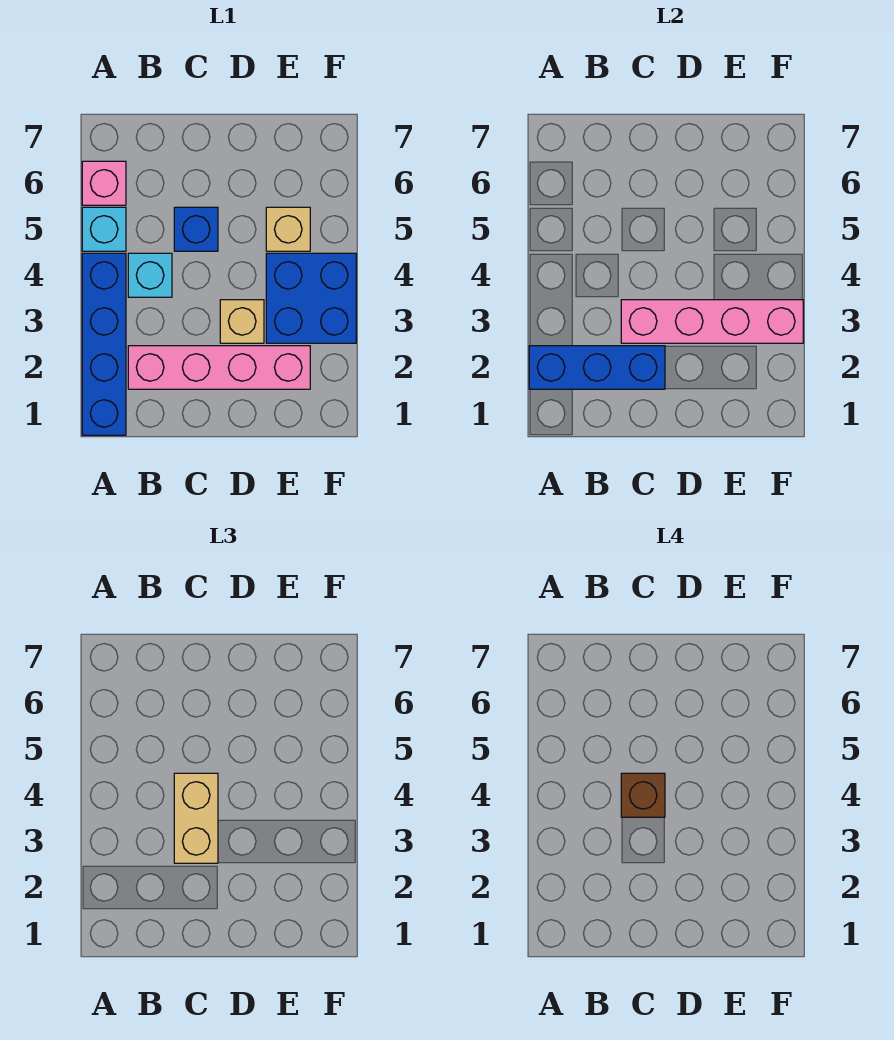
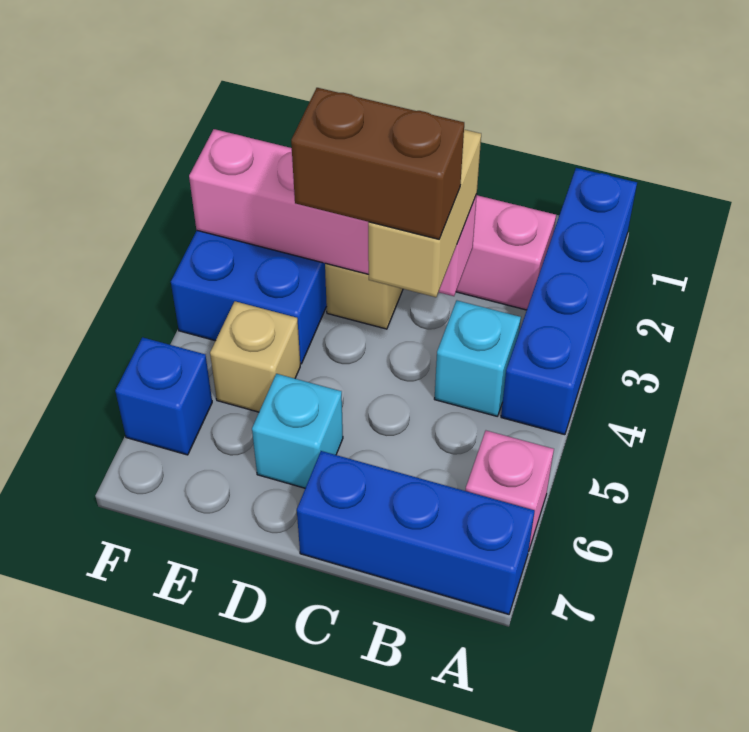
blue brick A2:C2 level 2 -> blue brick A7:C7 level 1
cyan brick A5 level 1 -> cyan brick D6 level 1
brown brick C4 level 4 -> brown brick C4:D4 level 4
blue brick C5 level 1 -> blue brick F6 level 1

